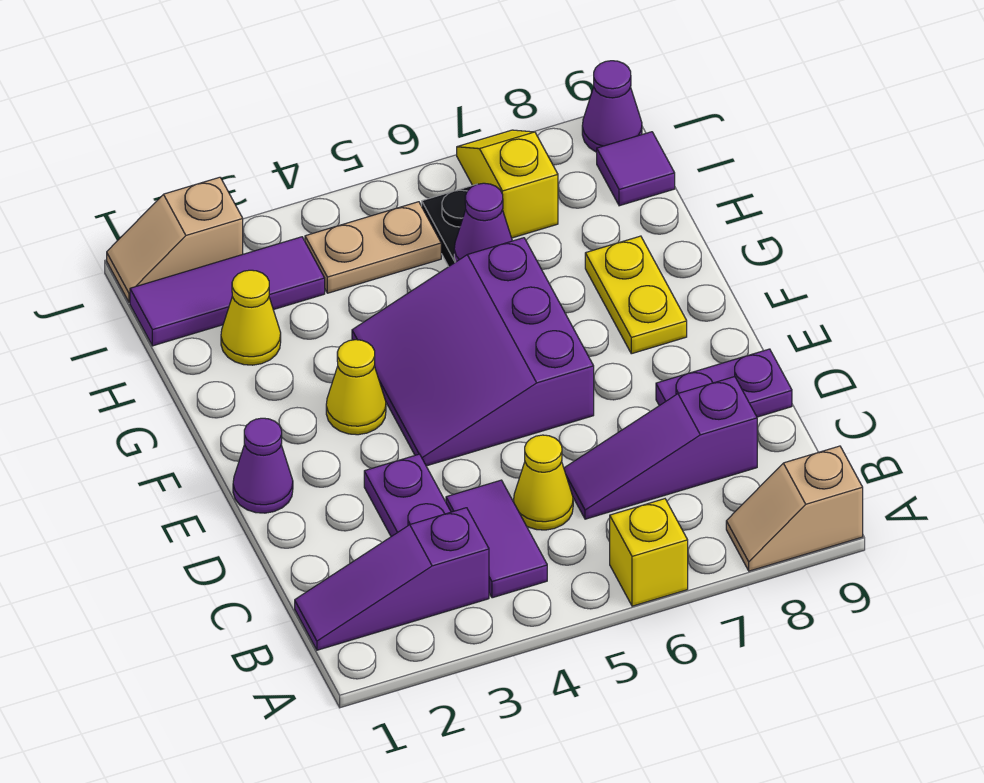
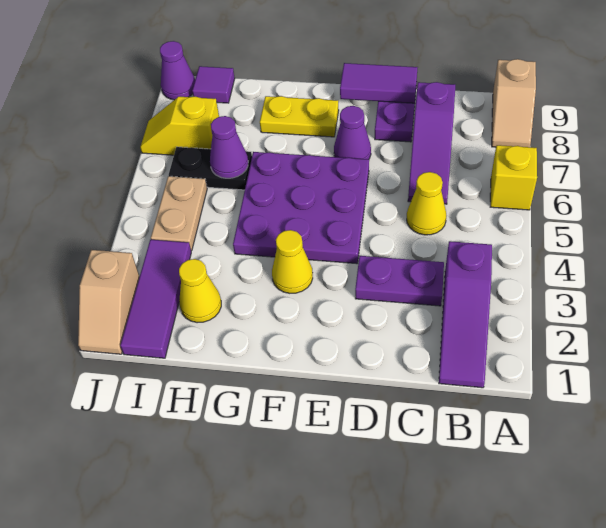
purple tile B4:C4 level 1 -> purple tile D9:E9 level 2
purple cone E1 level 1 -> purple cone E7 level 1
purple slope E4:G6 level 1 top 6 -> purple plate E4:G6 level 1

